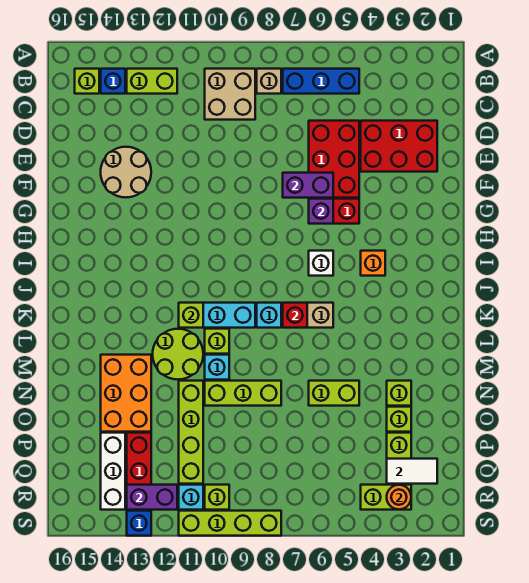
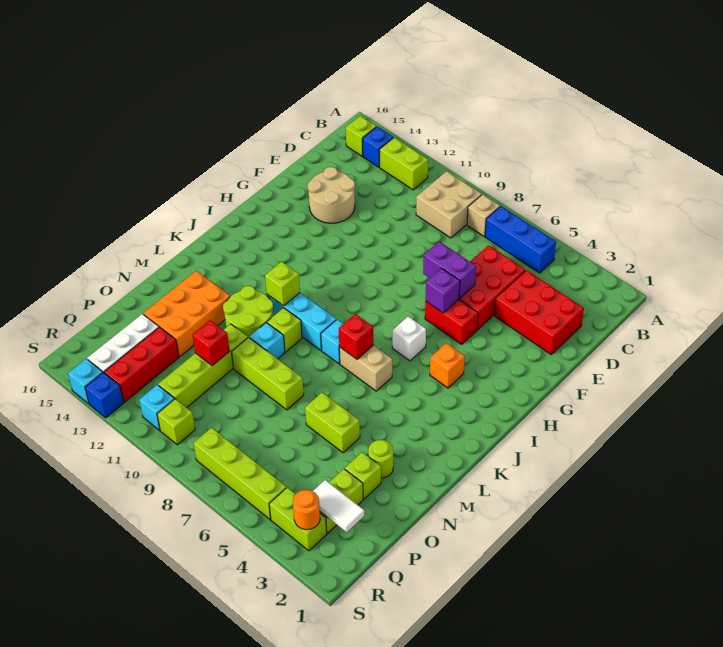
lime brick N3 level 1 -> lime round brick N3 level 1
none -> red brick O11 level 2
purple brick R12:R13 level 2 -> none
lime brick S8:S11 level 1 -> lime brick R5:R8 level 1
none -> cyan brick S14 level 1

